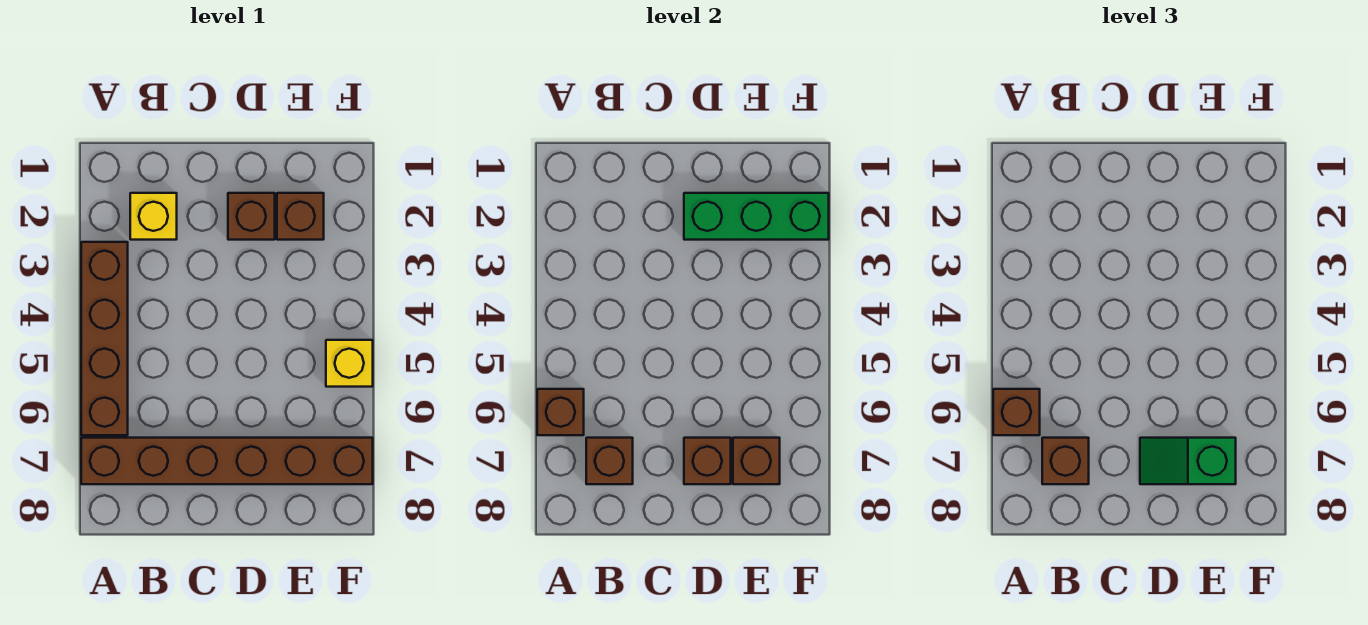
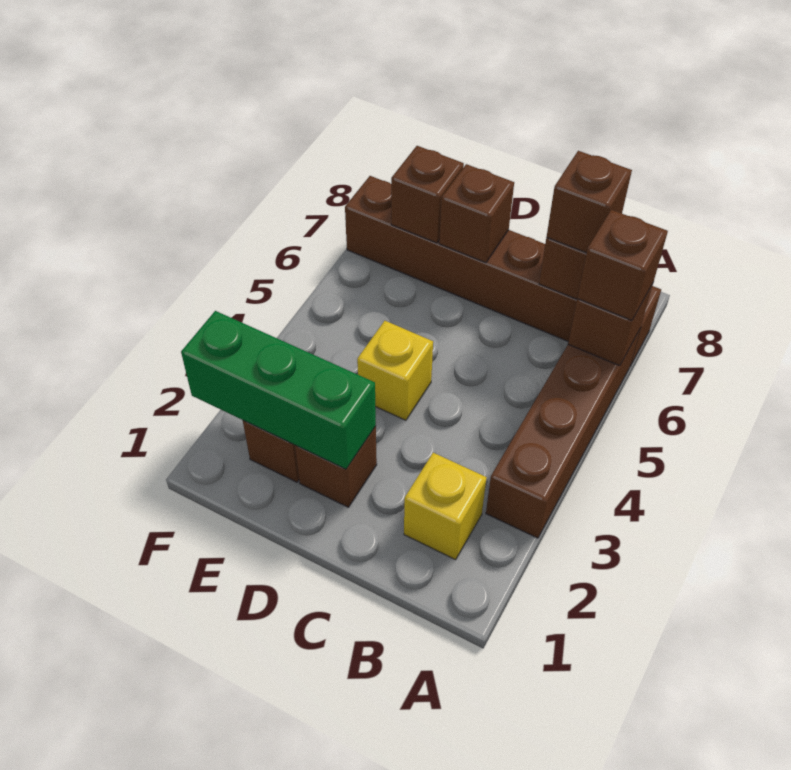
green slope D7:E7 level 3 top E -> none
yellow brick F5 level 1 -> yellow brick D4 level 1

